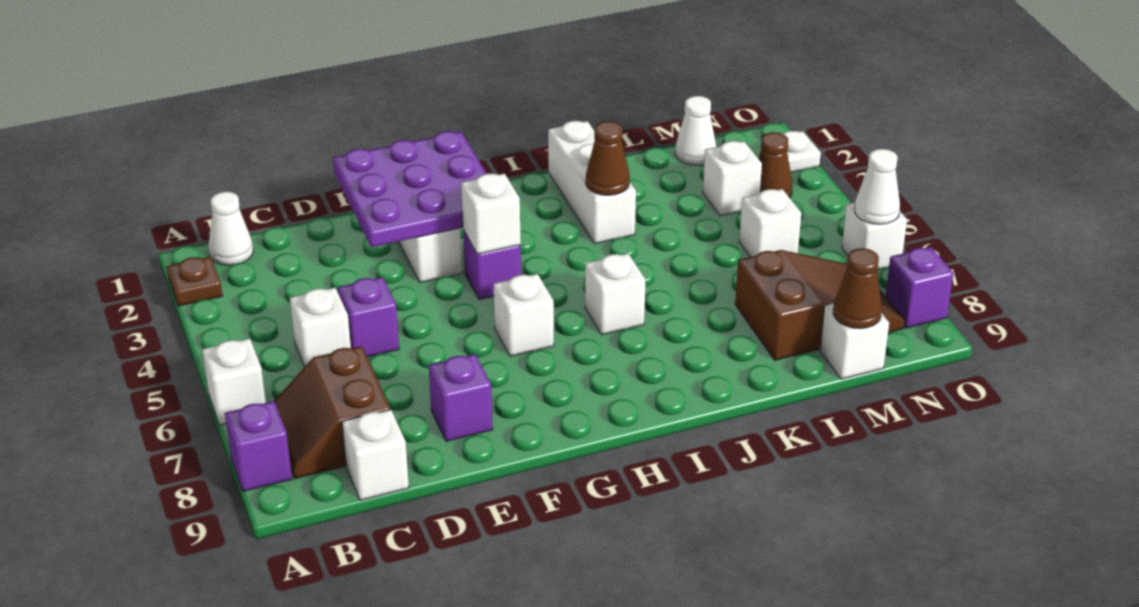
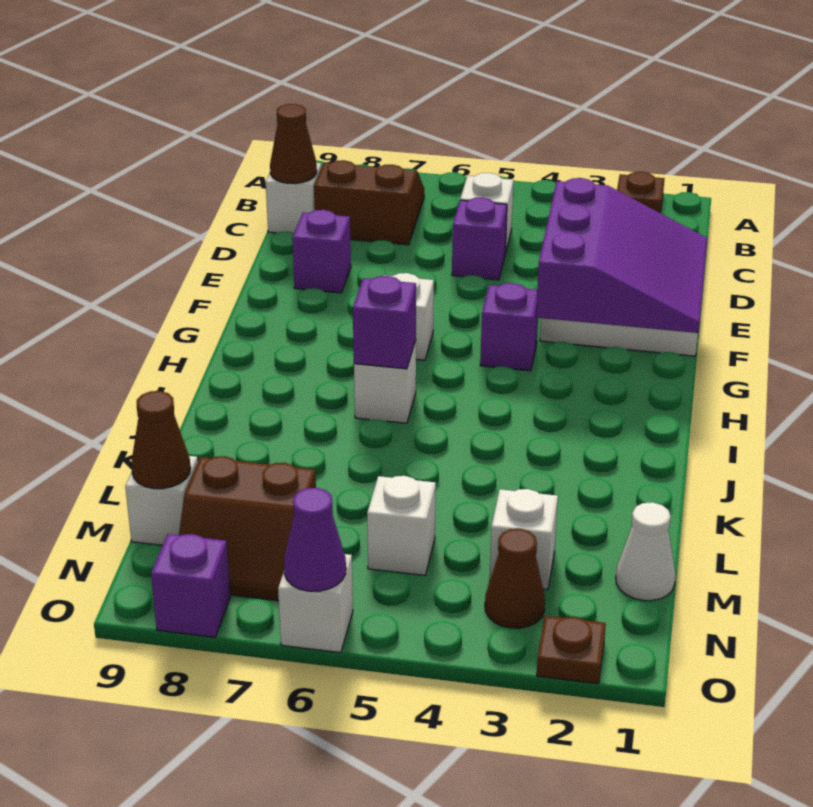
white brick A6 level 1 -> none
purple brick A8 level 1 -> purple brick I6 level 2
white cone B1 level 1 -> none
purple plate E1:G3 level 2 -> purple slope E1:G3 level 2 top 3
white brick G4 level 2 -> none
white brick J1:J3 level 1 -> none
brown cone J3 level 2 -> brown cone C9 level 2
brown slope L7:N8 level 1 top L -> brown slope M7:N8 level 1 top M
white plate O2 level 1 -> brown plate O2 level 1
white cone O6 level 2 -> purple cone O6 level 2

